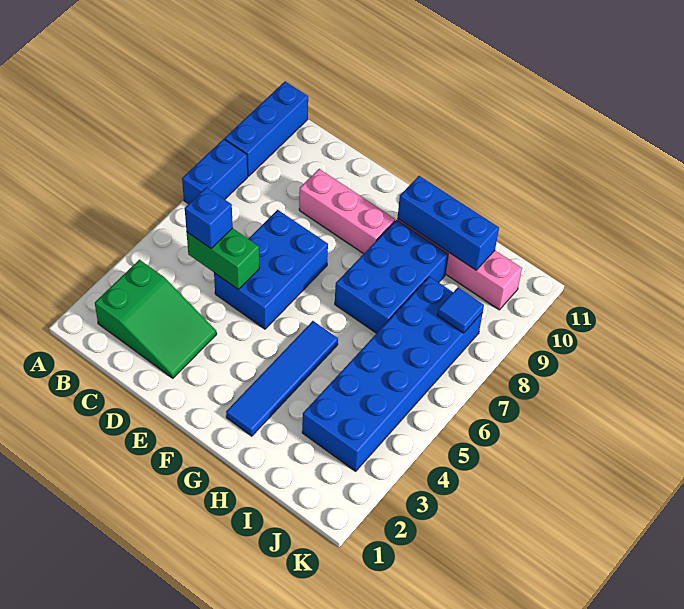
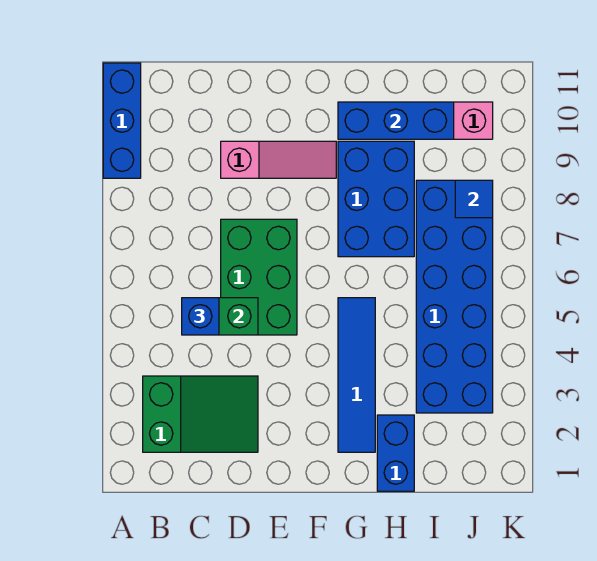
blue brick A7:A8 level 1 -> blue brick H1:H2 level 1
blue brick D5:E7 level 1 -> green brick D5:E7 level 1
pink brick D9:F9 level 1 -> pink slope D9:F9 level 1 top D

